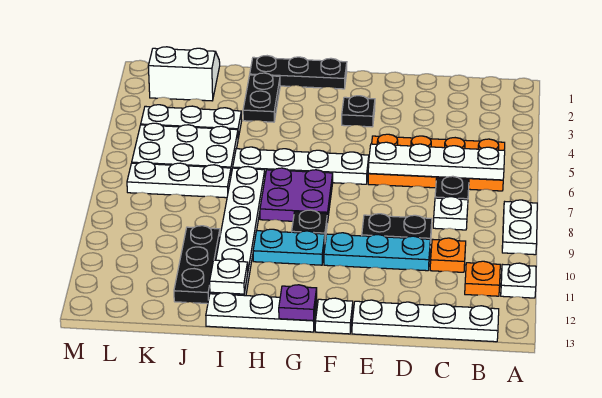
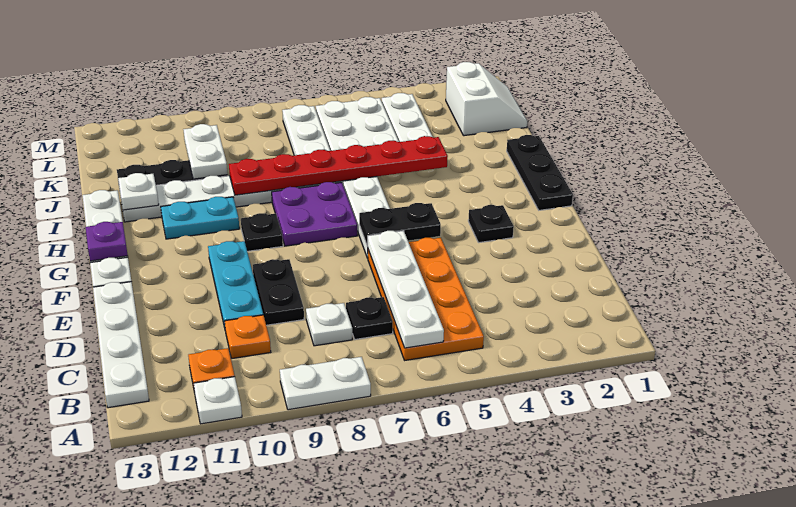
cyan plate G10:H10 level 1 -> cyan plate H10:H11 level 1
black plate I2:I3 level 1 -> black plate F5:F6 level 2
none -> red plate I4:I9 level 2
none -> white plate J10:K10 level 2

